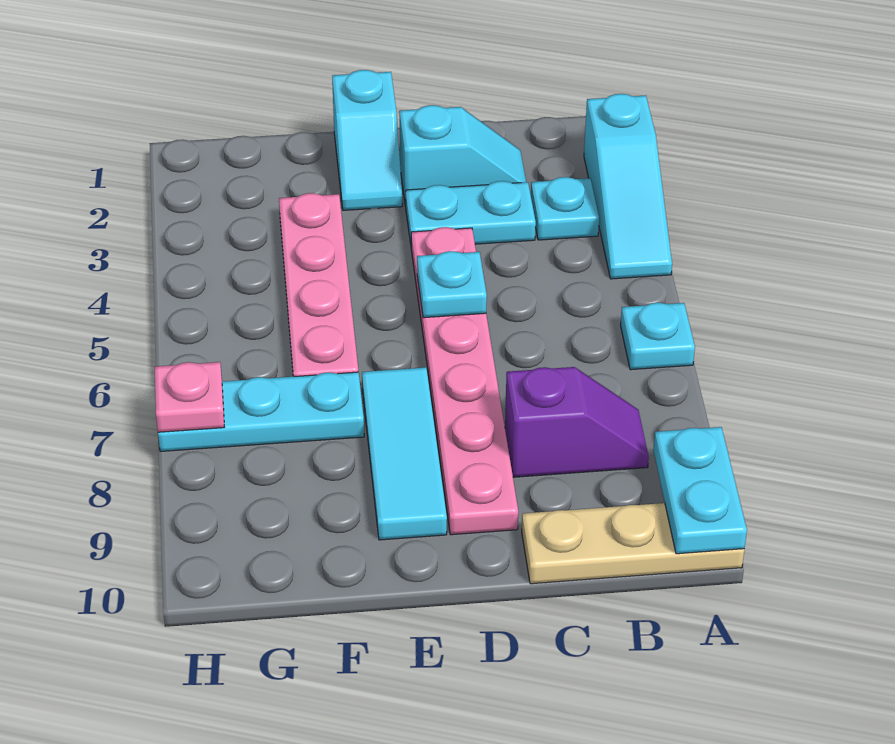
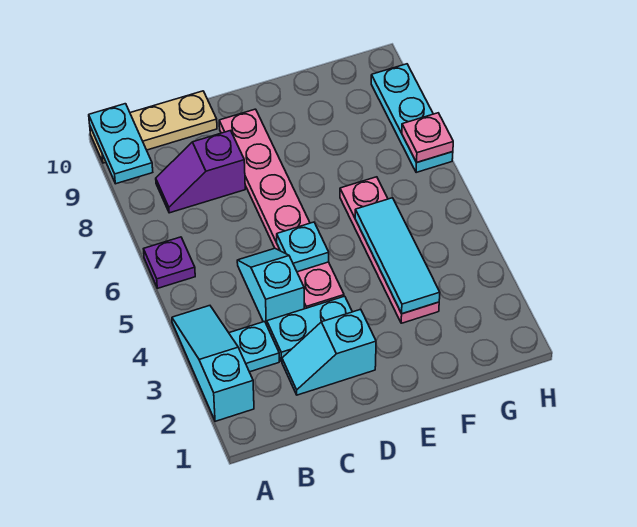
cyan plate A6 level 1 -> purple plate A6 level 1
cyan slope E1:E2 level 1 top 1 -> cyan slope C4:C5 level 1 top 4
cyan tile E7:E9 level 1 -> cyan tile F3:F5 level 2
cyan plate F7:H7 level 1 -> cyan plate H7:H9 level 1

